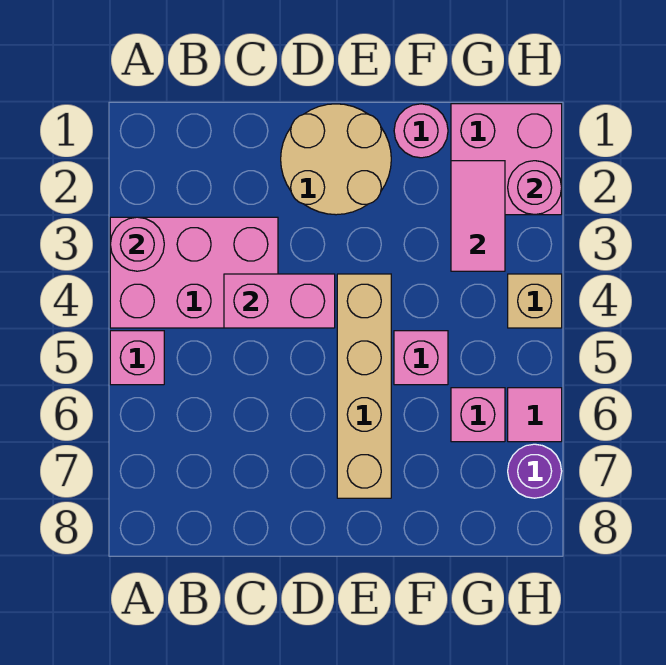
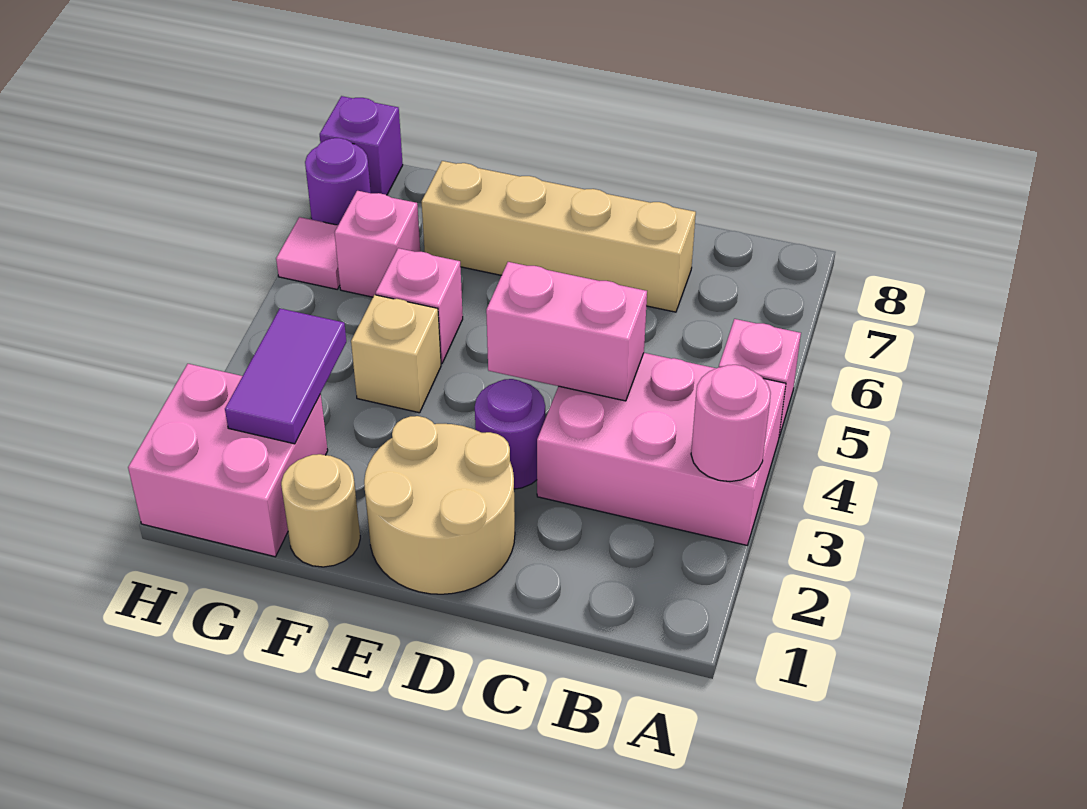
none -> purple round brick D3 level 1
tan brick E4:E7 level 1 -> tan brick C7:F7 level 1
pink round brick F1 level 1 -> tan round brick F1 level 1
pink tile G2:G3 level 2 -> purple tile G2:G3 level 2
pink round brick H2 level 2 -> none
tan brick H4 level 1 -> tan brick F4 level 1
none -> purple brick H8 level 1

